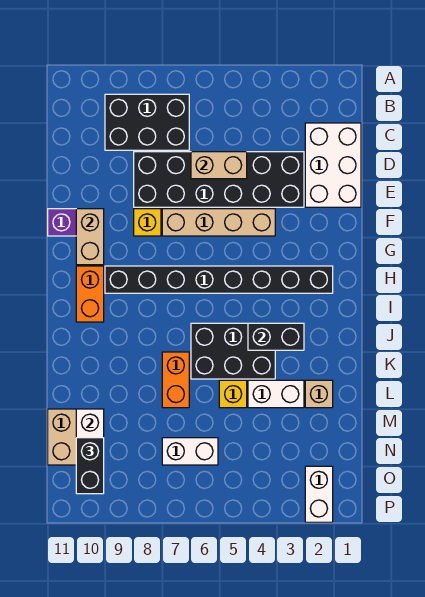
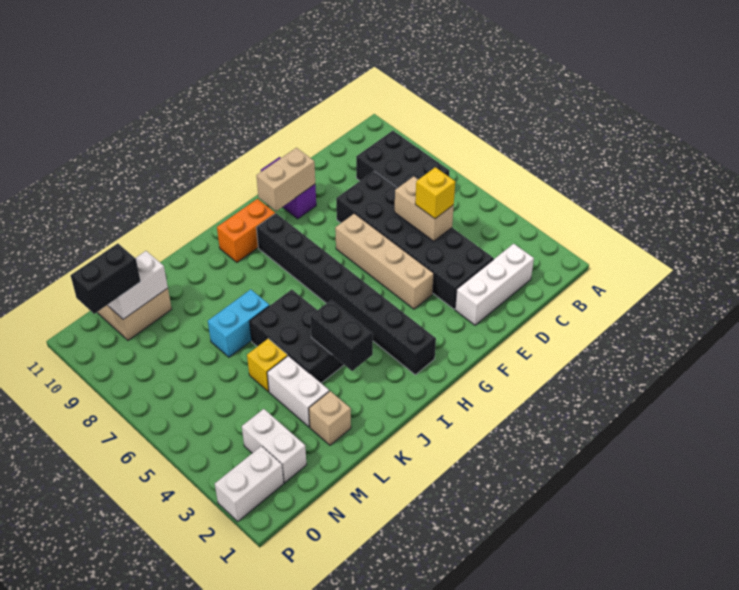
white brick C1:E2 level 1 -> white brick C2:E2 level 1
yellow brick F8 level 1 -> yellow brick D5 level 3
orange brick K7:L7 level 1 -> cyan brick K7:L7 level 1
white brick N6:N7 level 1 -> white brick N2:N3 level 1

